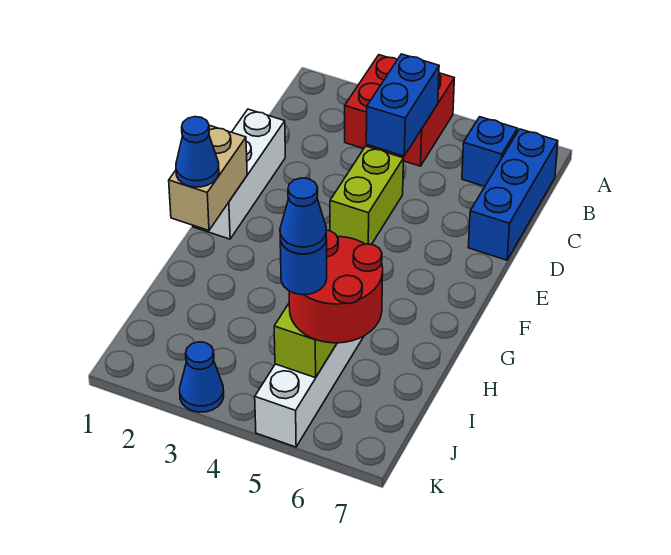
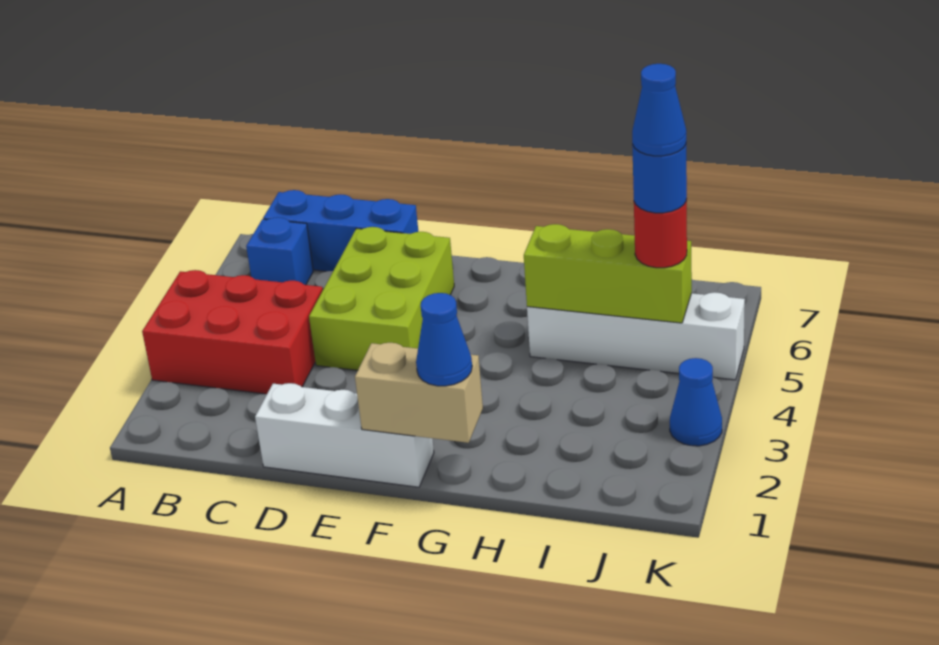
red brick A3:B4 level 1 -> red brick A3:C4 level 1
blue brick B4:C4 level 2 -> none
lime brick D4:E4 level 1 -> lime brick D4:E6 level 1
red round brick I5:J6 level 3 -> red round brick J5 level 3

